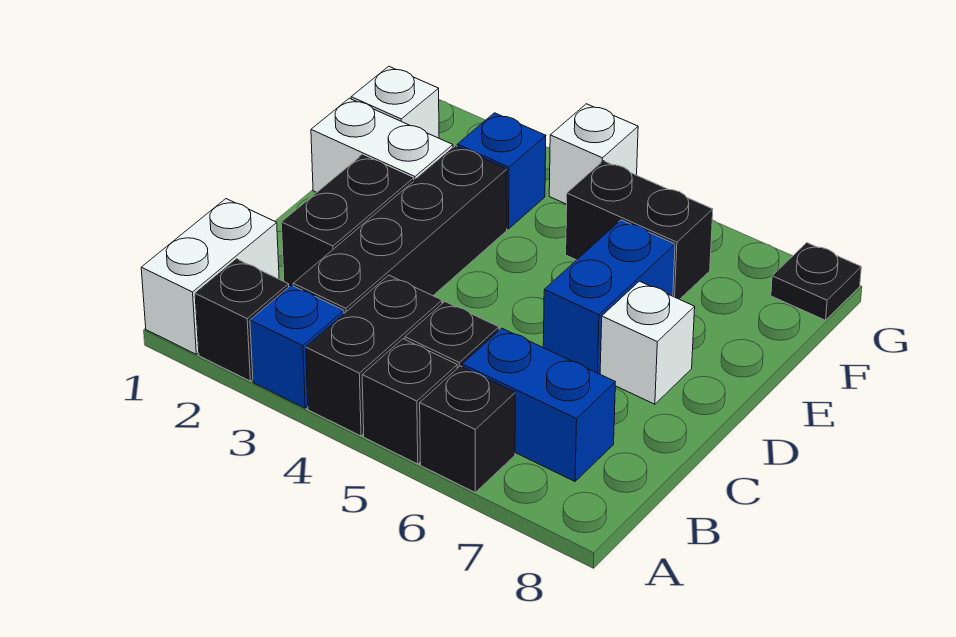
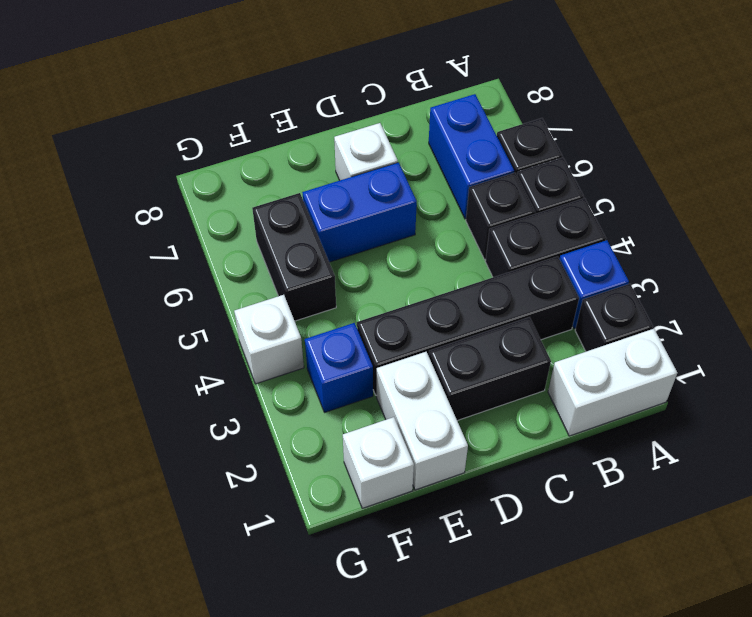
black plate G8 level 1 -> none

